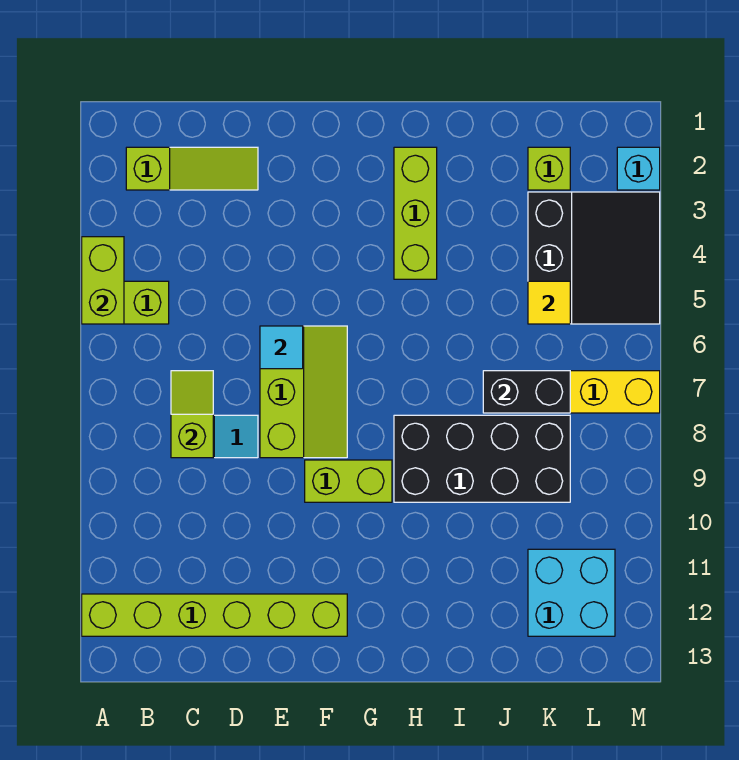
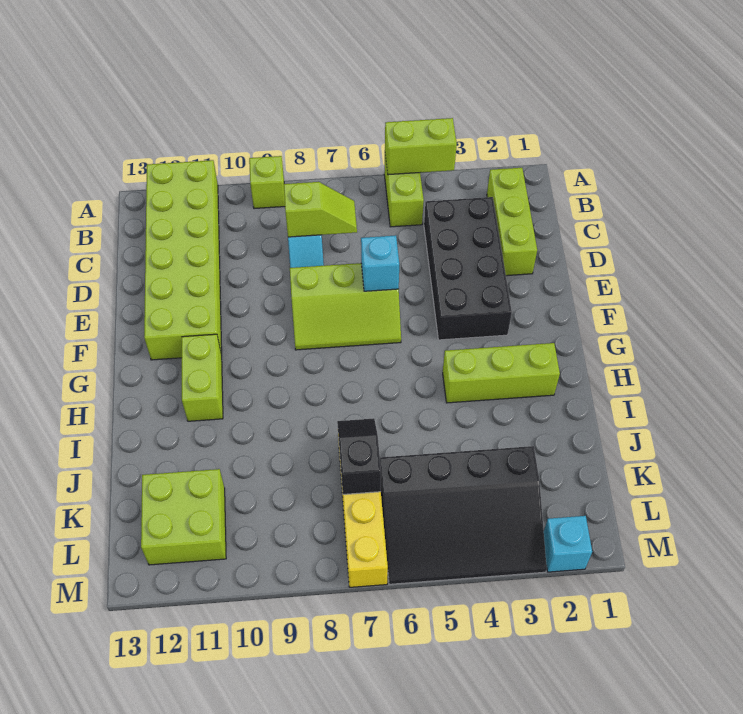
lime brick A12:F12 level 1 -> lime brick A11:F12 level 1
lime slope B2:D2 level 1 top B -> lime brick B2:D2 level 1
cyan tile E6 level 2 -> cyan brick E6 level 2
lime brick F9:G9 level 1 -> lime brick G11:H11 level 1
black brick H8:K9 level 1 -> black brick C3:F4 level 1
black brick J7:K7 level 2 -> black slope J7:K7 level 2 top K
lime brick K2 level 1 -> lime brick A9 level 1
black slope K3:M5 level 1 top K -> black slope K3:M6 level 1 top K
yellow tile K5 level 2 -> none
cyan brick K11:L12 level 1 -> lime brick K11:L12 level 1

